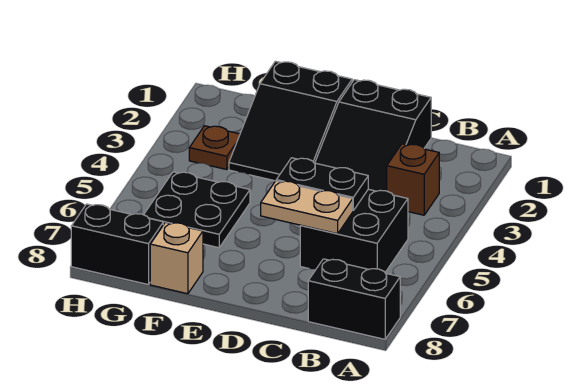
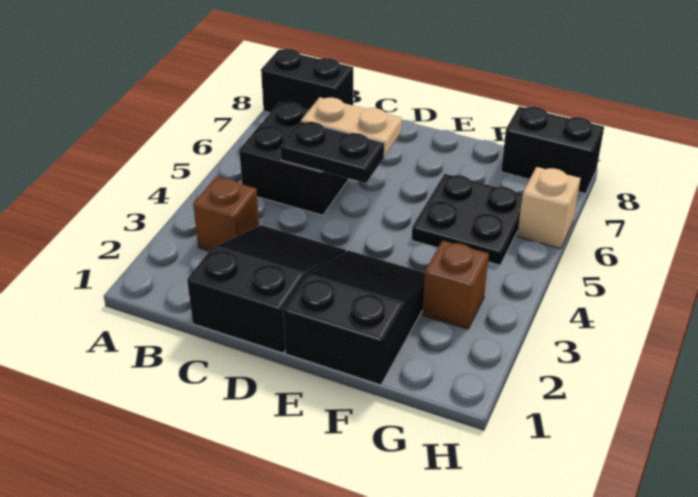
tan brick F8 level 1 -> tan brick H6 level 1
brown plate G3 level 1 -> brown brick G3 level 1

